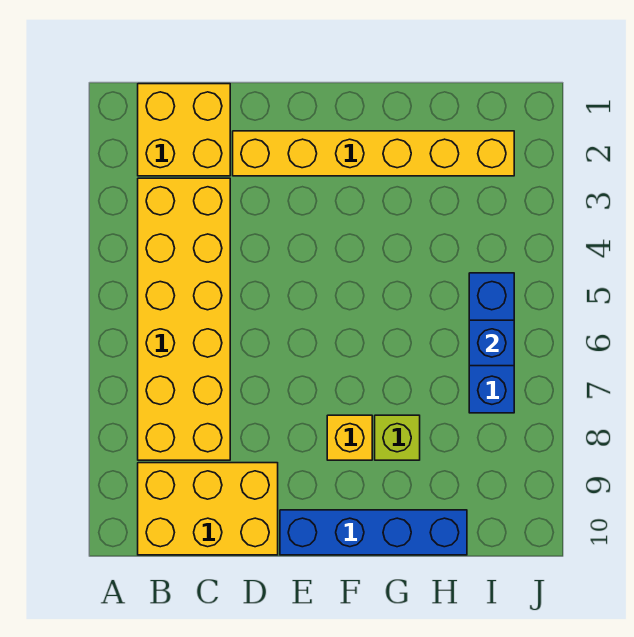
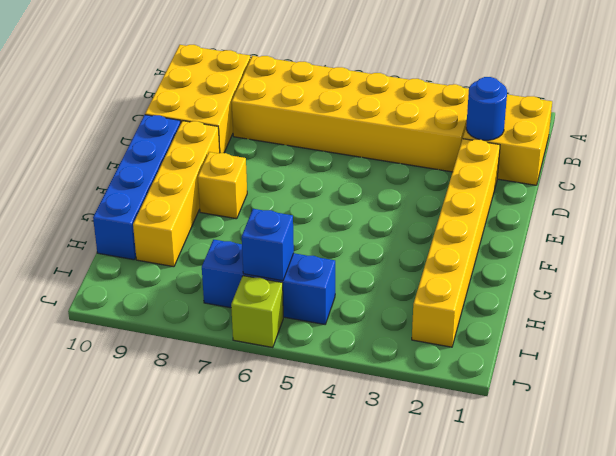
none -> blue round brick C2 level 2
none -> yellow brick E9:H9 level 1
lime brick G8 level 1 -> lime brick J6 level 1

